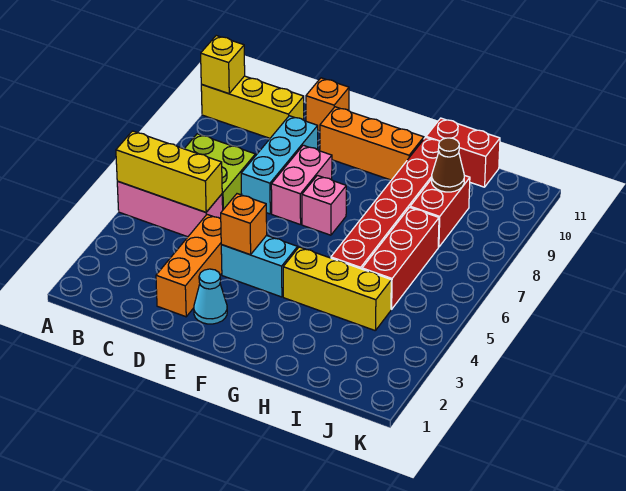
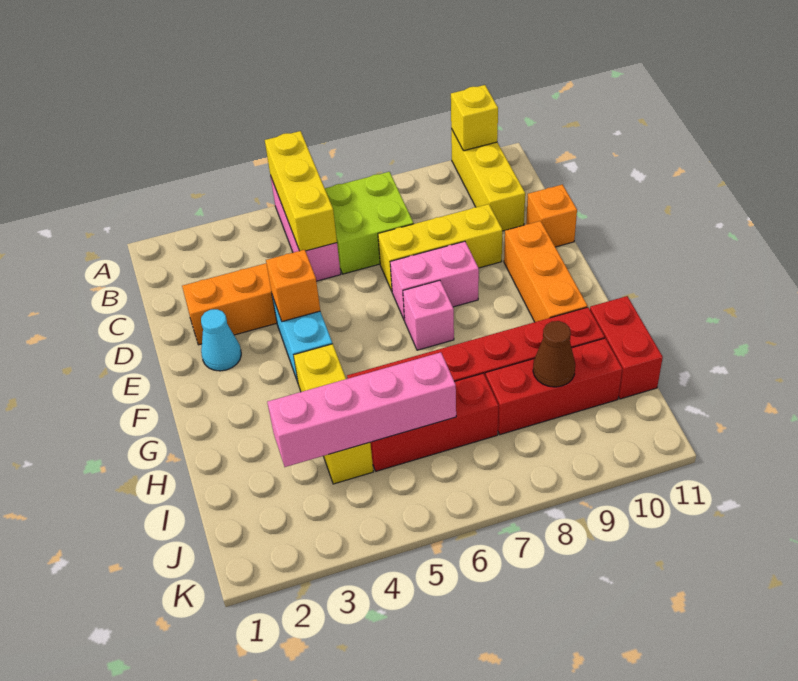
cyan brick D7:D9 level 1 -> yellow brick D7:D9 level 1
none -> pink brick I3:I6 level 2
red brick I8:I9 level 1 -> red brick I8:I10 level 1

